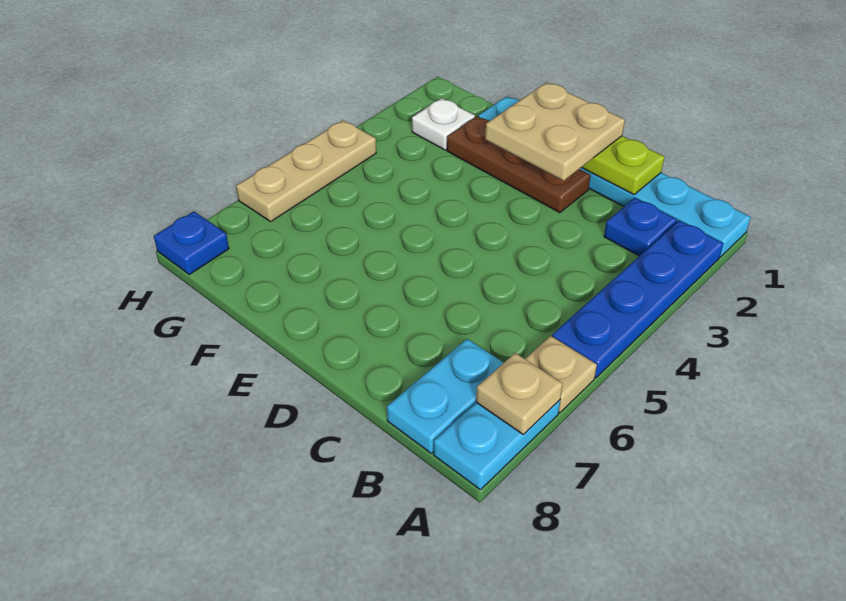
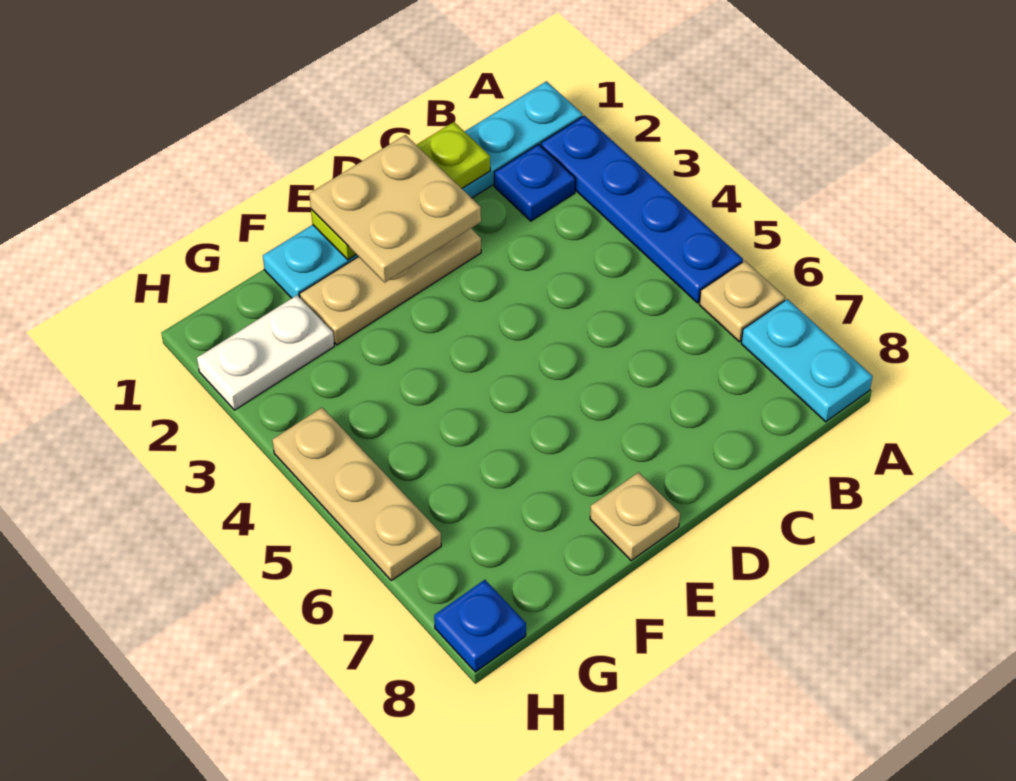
tan plate A7 level 2 -> tan plate E8 level 1
cyan plate B7:B8 level 1 -> none
brown plate D2:F2 level 1 -> tan plate D2:F2 level 1
white plate G2 level 1 -> white plate G2:H2 level 1

